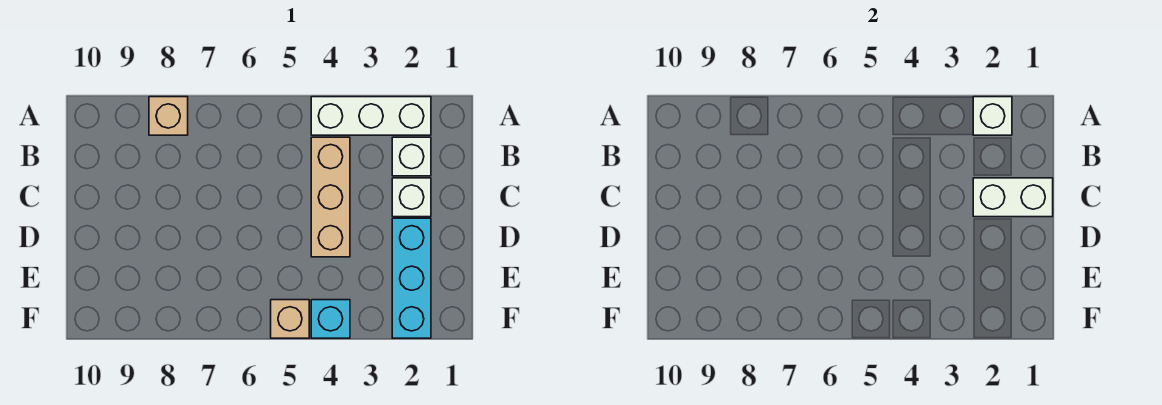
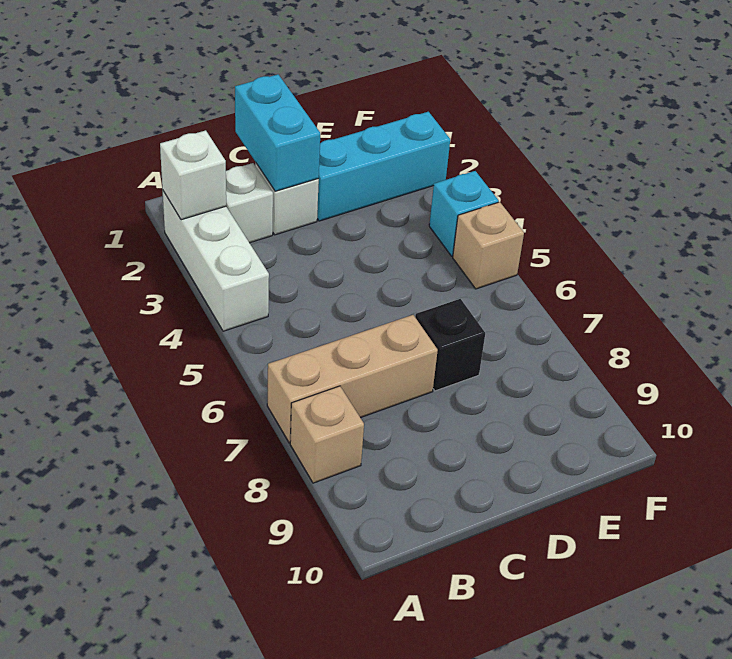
tan brick B4:D4 level 1 -> tan brick A7:C7 level 1
white brick C1:C2 level 2 -> cyan brick C1:C2 level 2
none -> black brick D7 level 1

